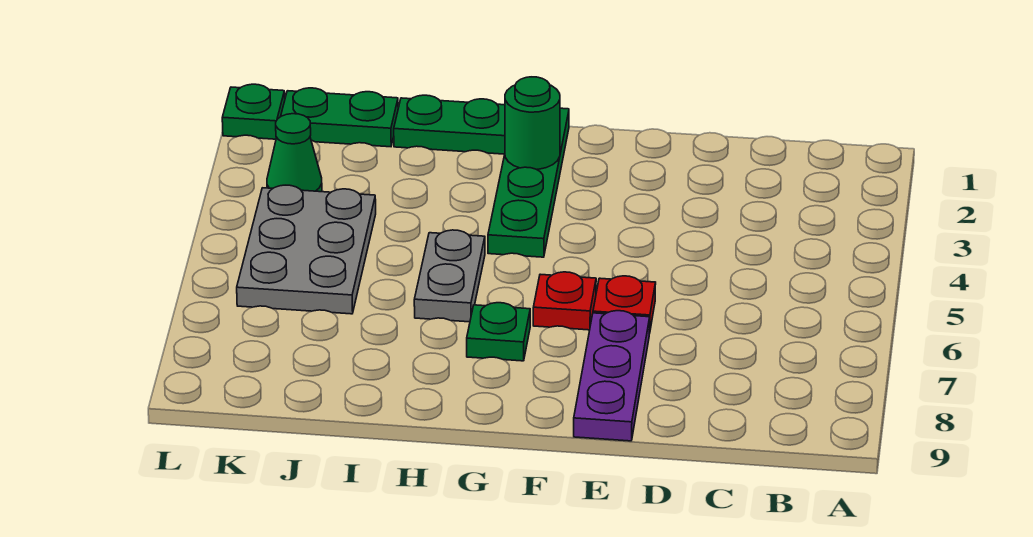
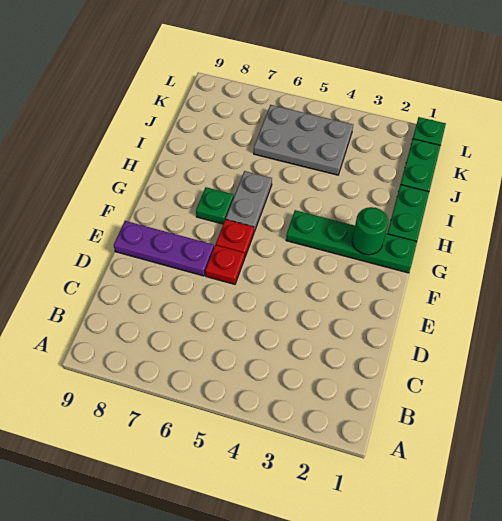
grey plate H5:H6 level 1 -> grey plate G6:H6 level 1
green cone K3 level 1 -> none

